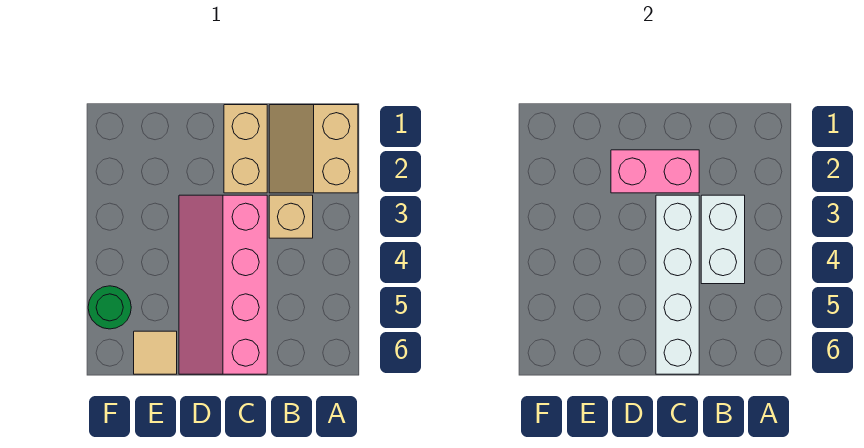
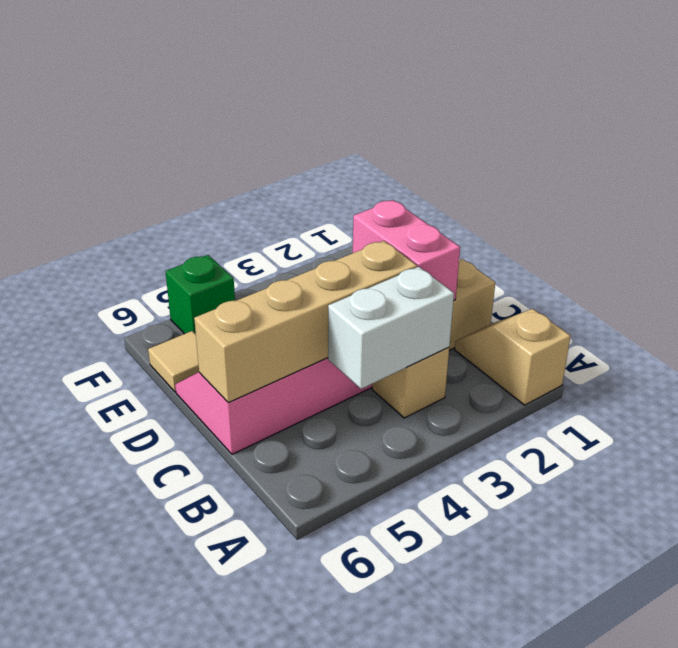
tan slope A1:B2 level 1 top A -> tan slope A1:B1 level 1 top A
white brick C3:C6 level 2 -> tan brick C3:C6 level 2
green round brick F5 level 1 -> green brick F5 level 1

